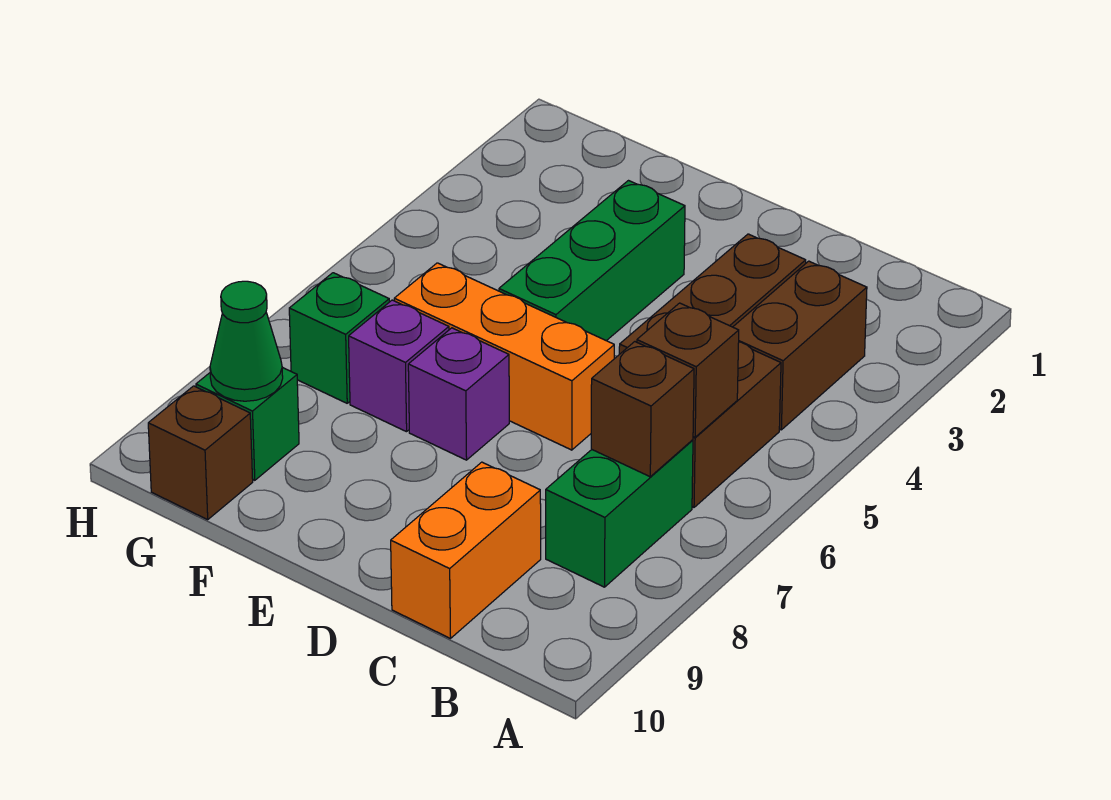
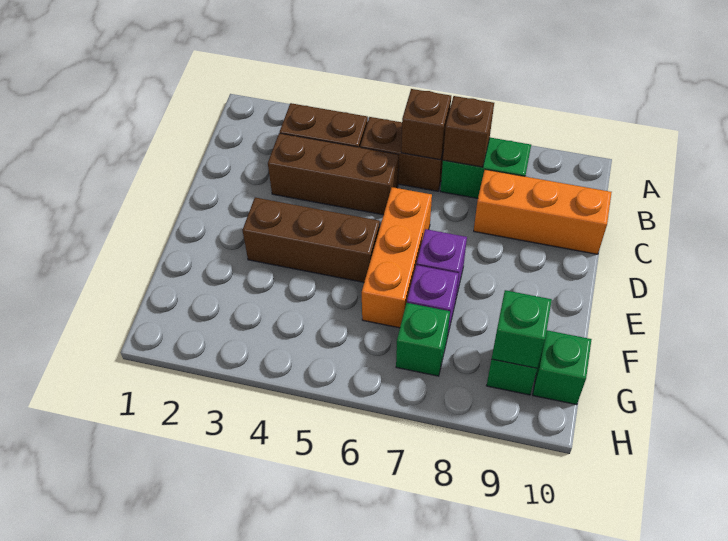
orange brick C9:C10 level 1 -> orange brick C8:C10 level 1
green brick E3:E5 level 1 -> brown brick E3:E5 level 1
green cone G9 level 2 -> green brick G9 level 2
brown brick G10 level 1 -> green brick G10 level 1

